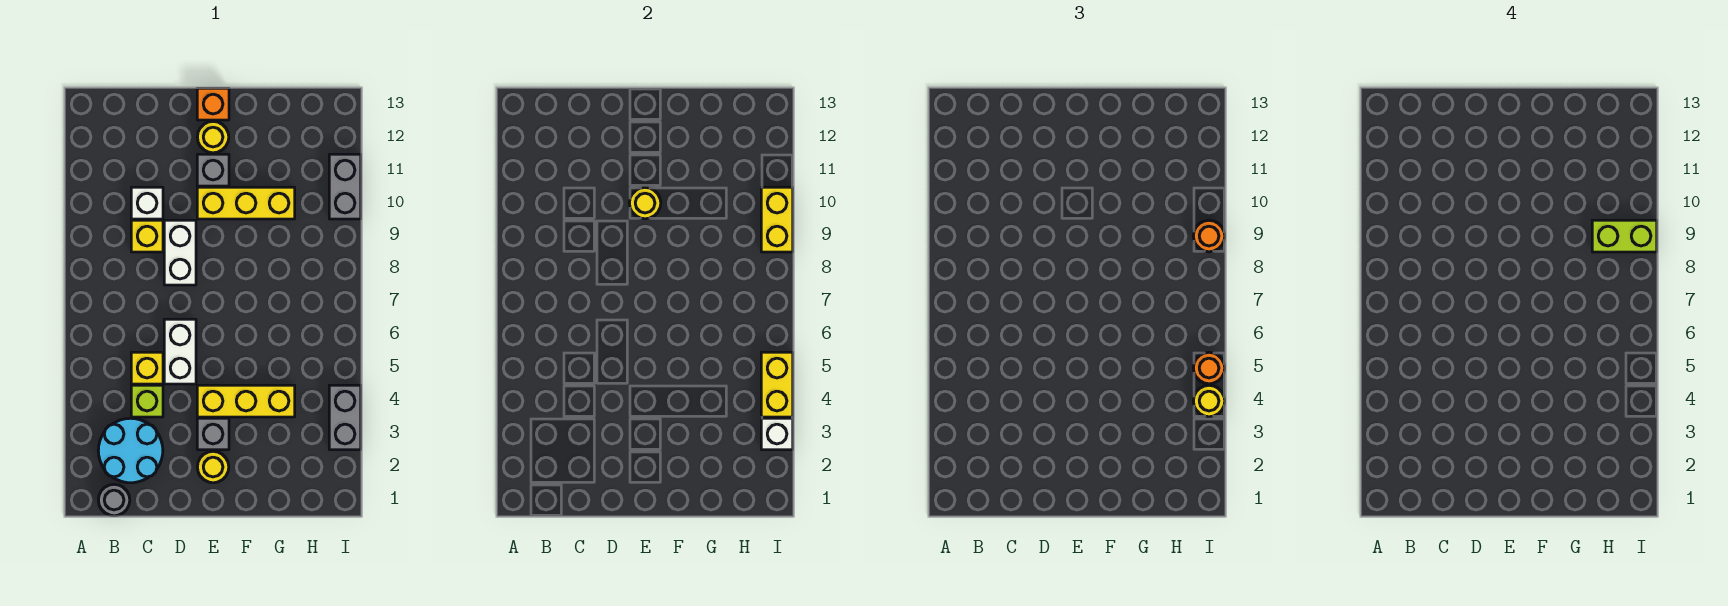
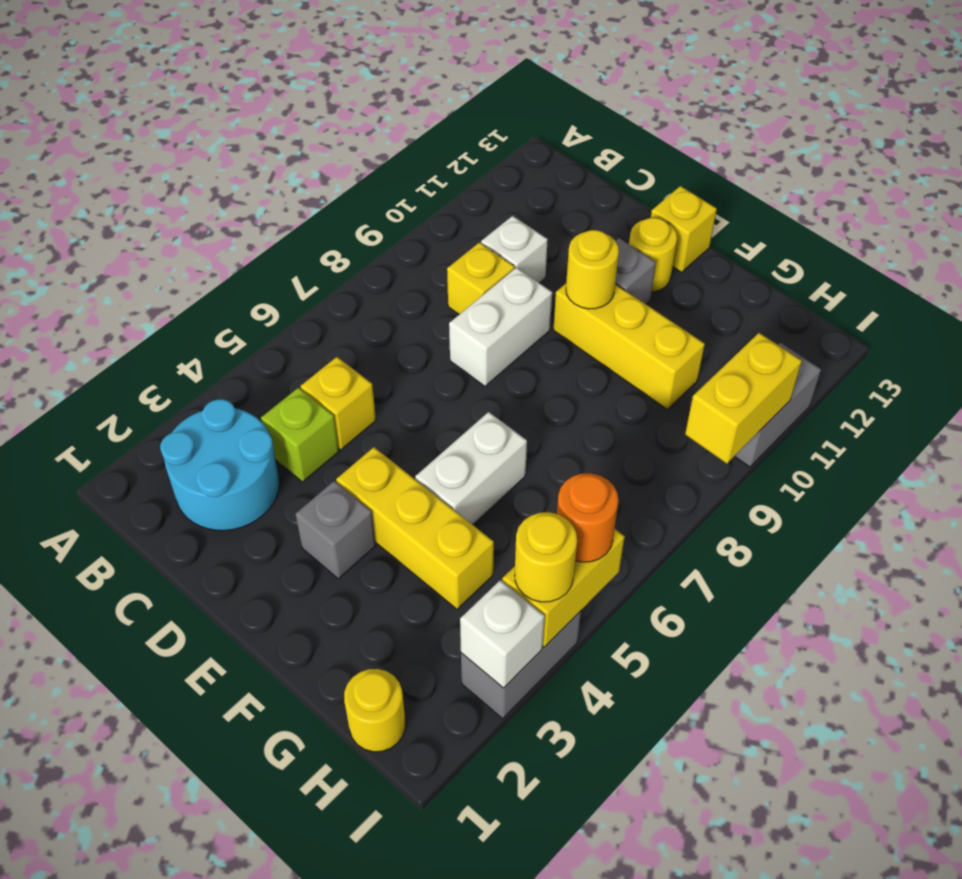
grey round brick B1 level 1 -> none
white brick D5:D6 level 1 -> white brick F5:F6 level 1
yellow round brick E2 level 1 -> yellow round brick H1 level 1
orange brick E13 level 1 -> yellow brick E13 level 1
lime brick H9:I9 level 4 -> none
orange round brick I9 level 3 -> none

